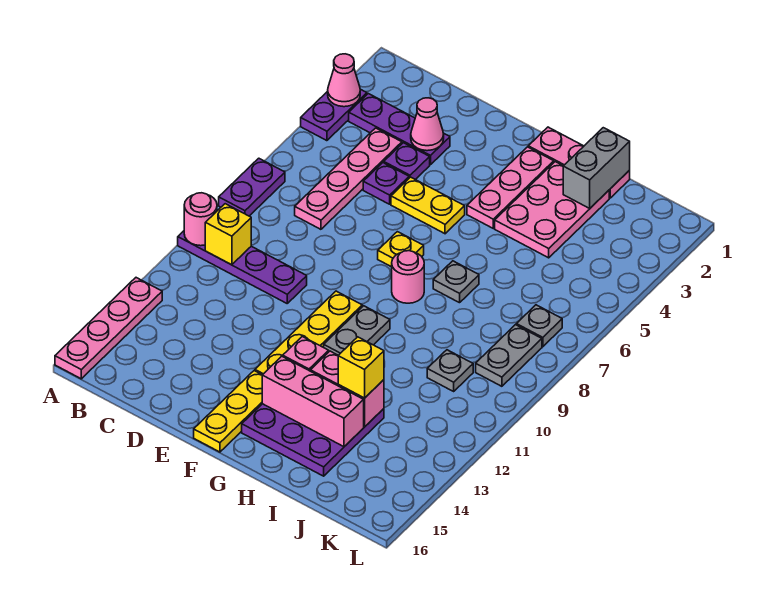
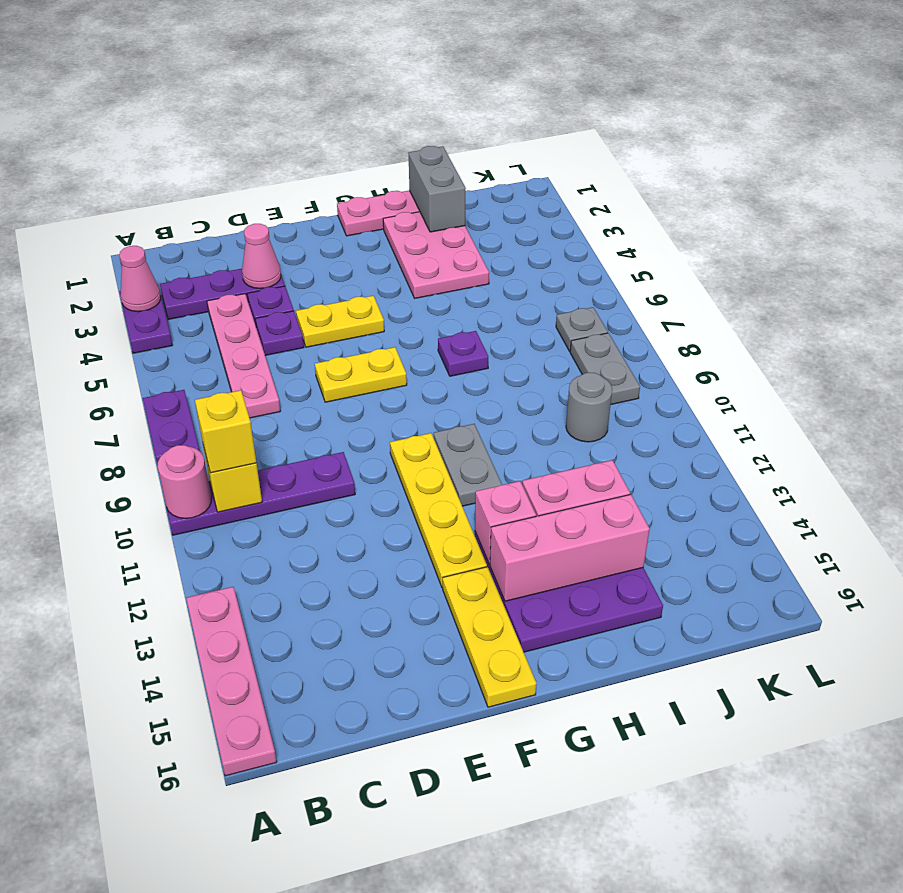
yellow plate F7 level 1 -> yellow plate E7:F7 level 1
pink plate G2:G4 level 1 -> none
pink round brick G8 level 1 -> none
grey plate H7 level 1 -> purple plate H7 level 1
yellow brick I13 level 3 -> yellow brick B10 level 3
grey plate J10 level 1 -> grey round brick J10 level 1

